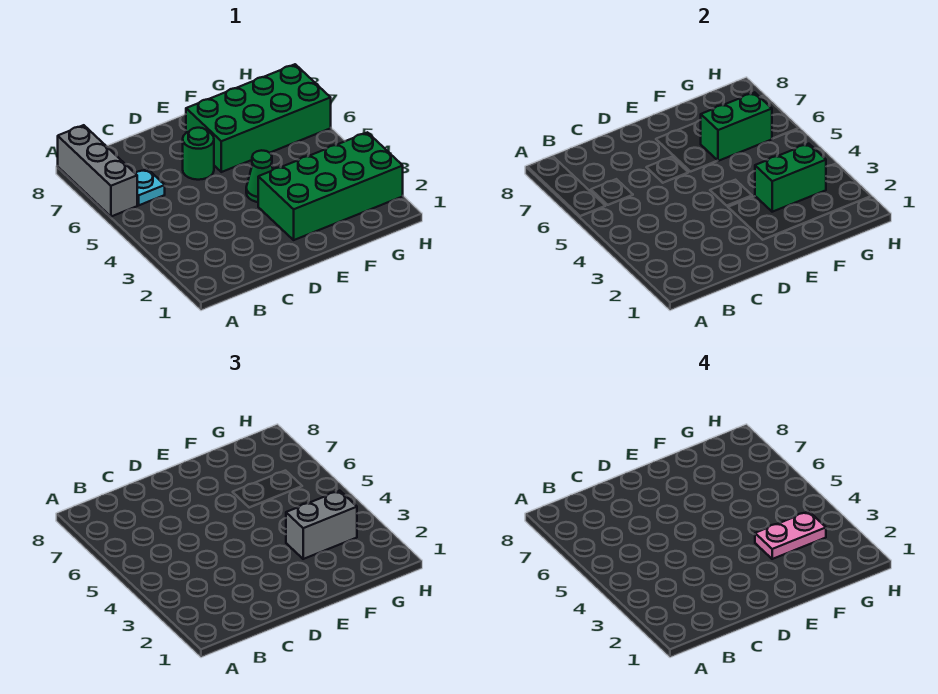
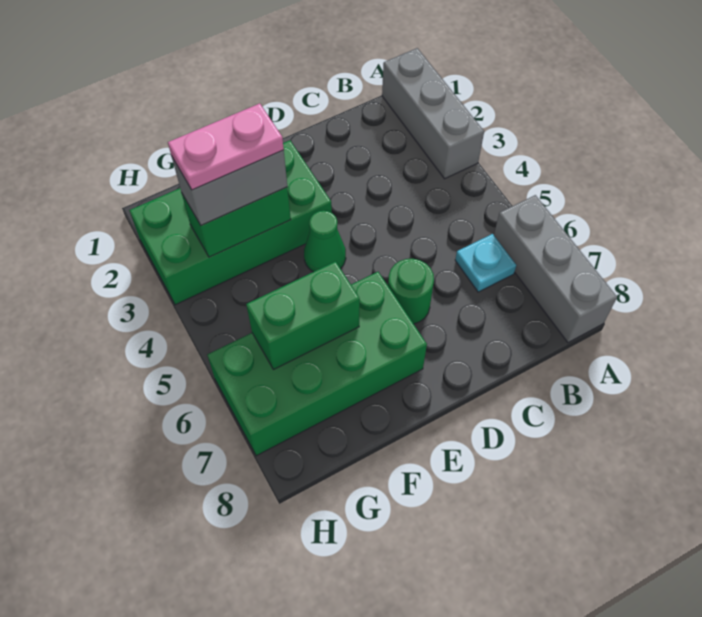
none -> grey brick A1:A3 level 1

